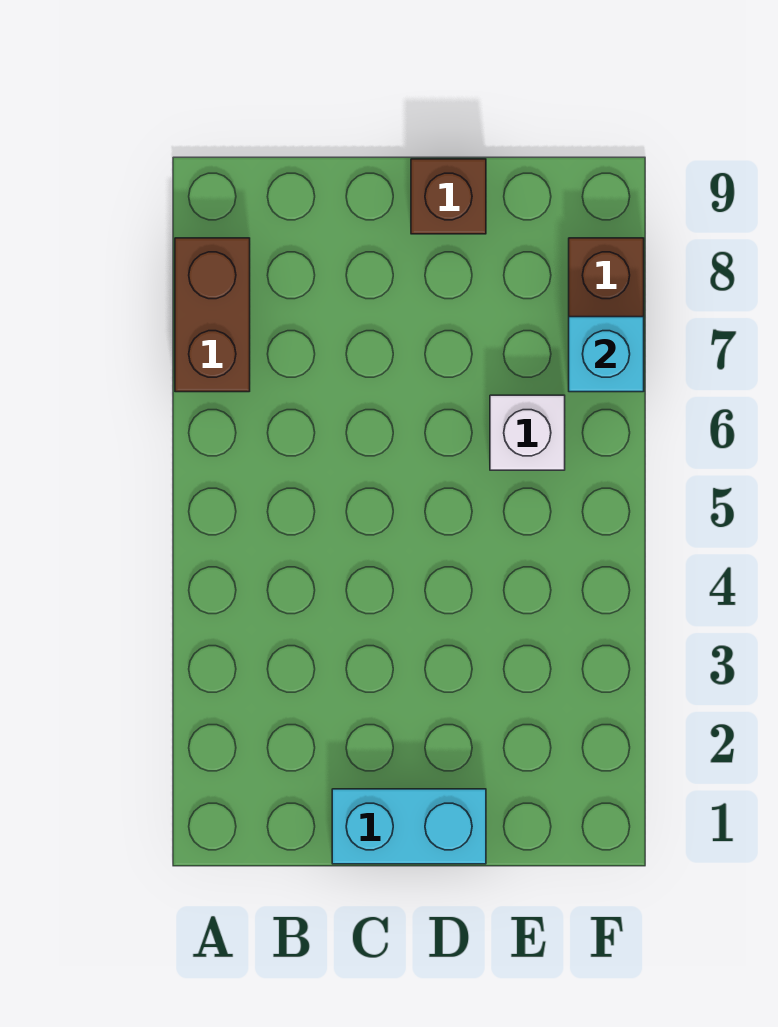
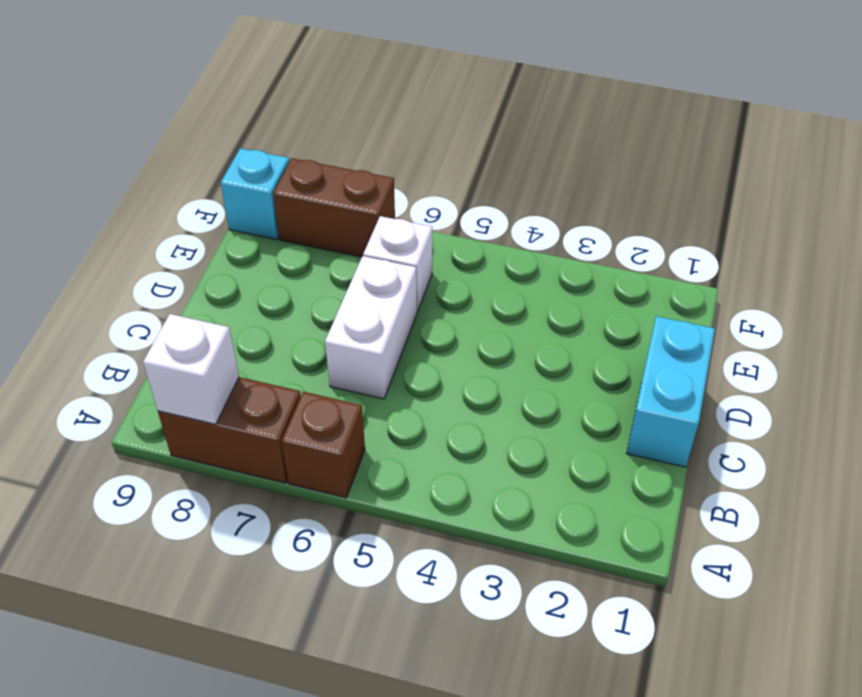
none -> white brick A8 level 2
none -> white brick C6:D6 level 1
brown brick D9 level 1 -> brown brick A6 level 1
cyan brick F7 level 2 -> cyan brick F9 level 1

